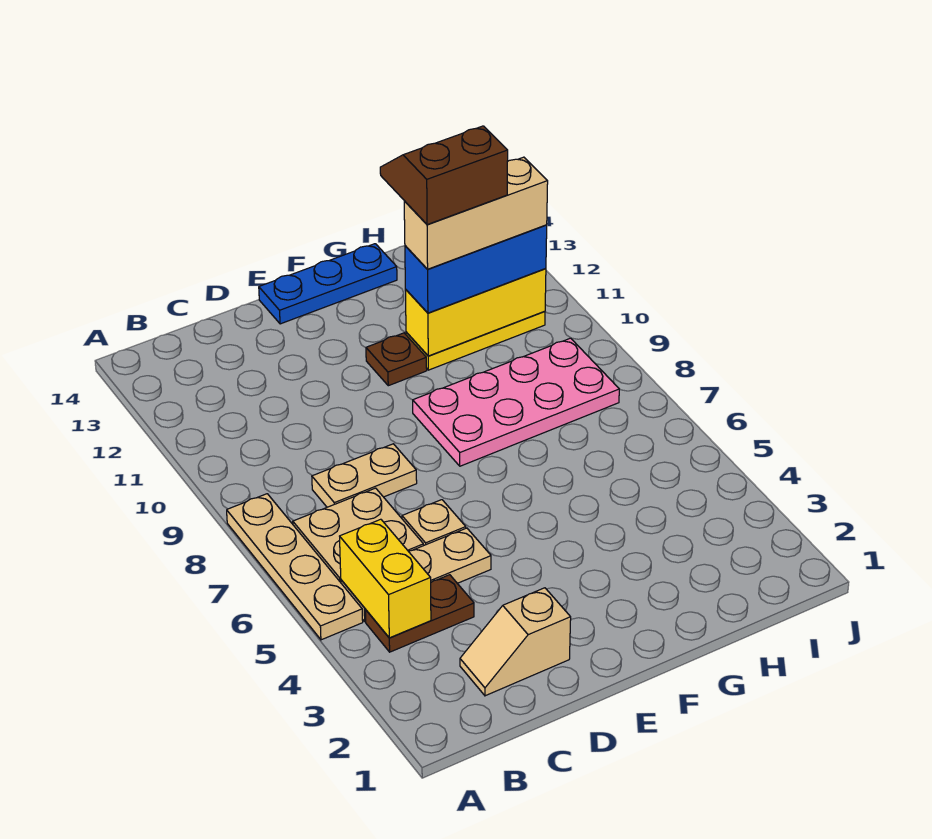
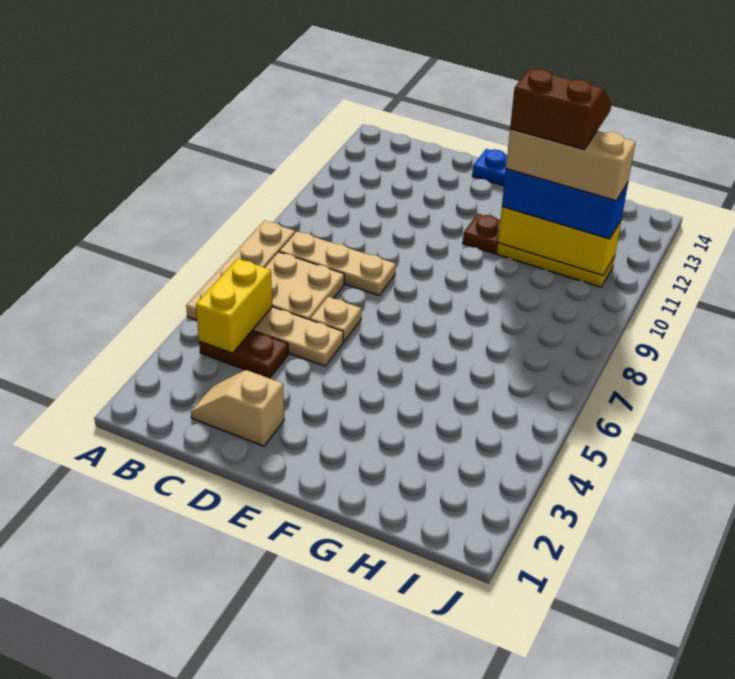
tan plate C8:D8 level 1 -> tan plate B8:D8 level 1
pink plate F8:I9 level 1 -> none

